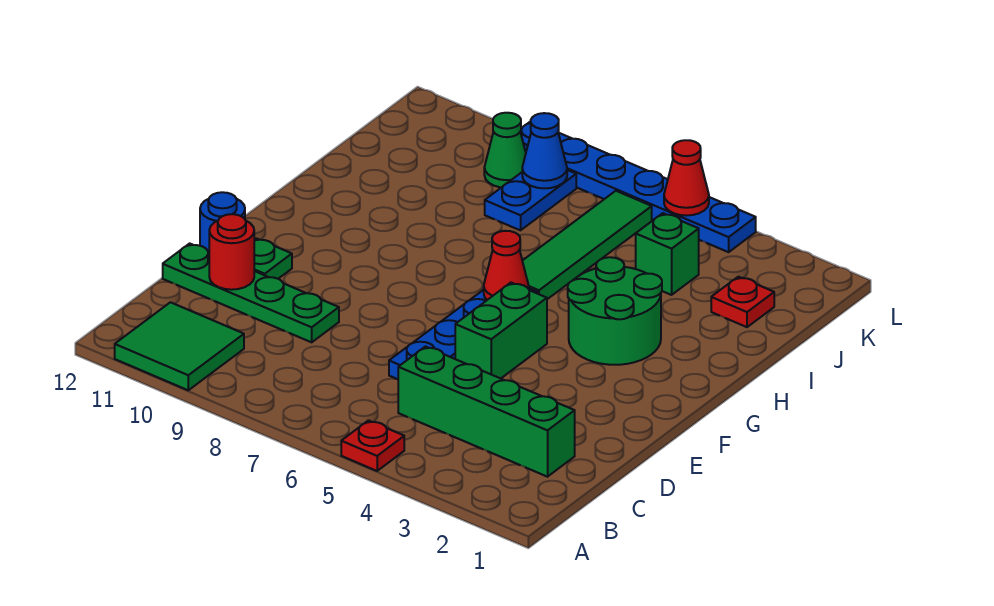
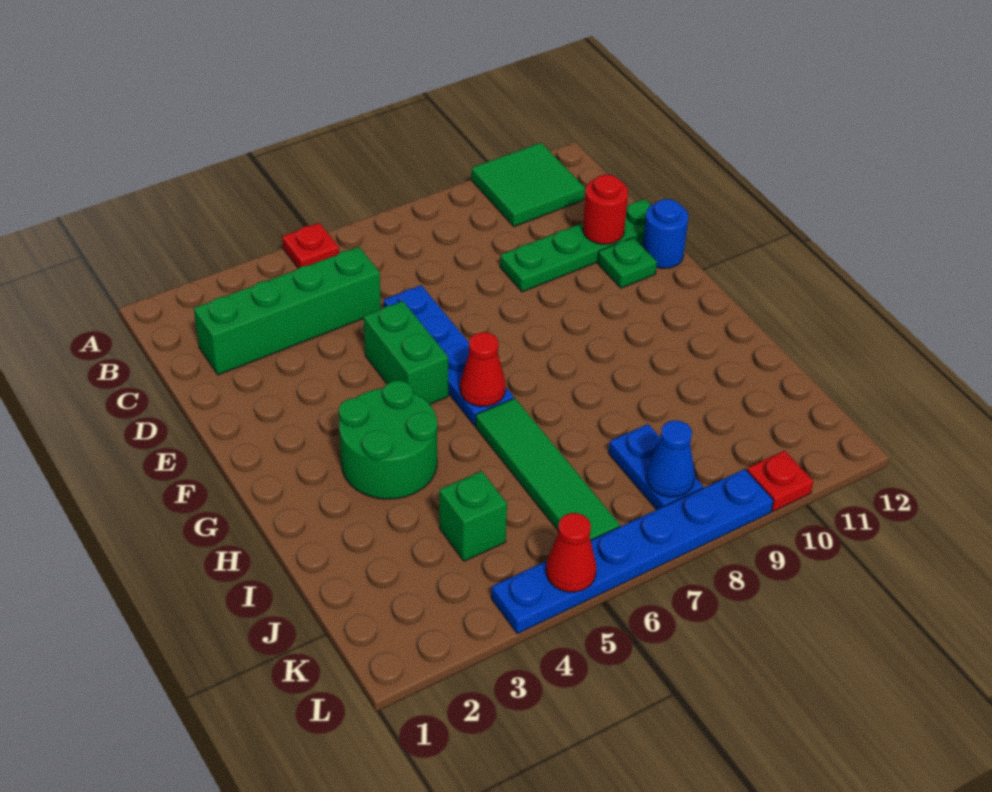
red plate J2 level 1 -> red plate L10 level 1
green cone K9 level 1 -> none

